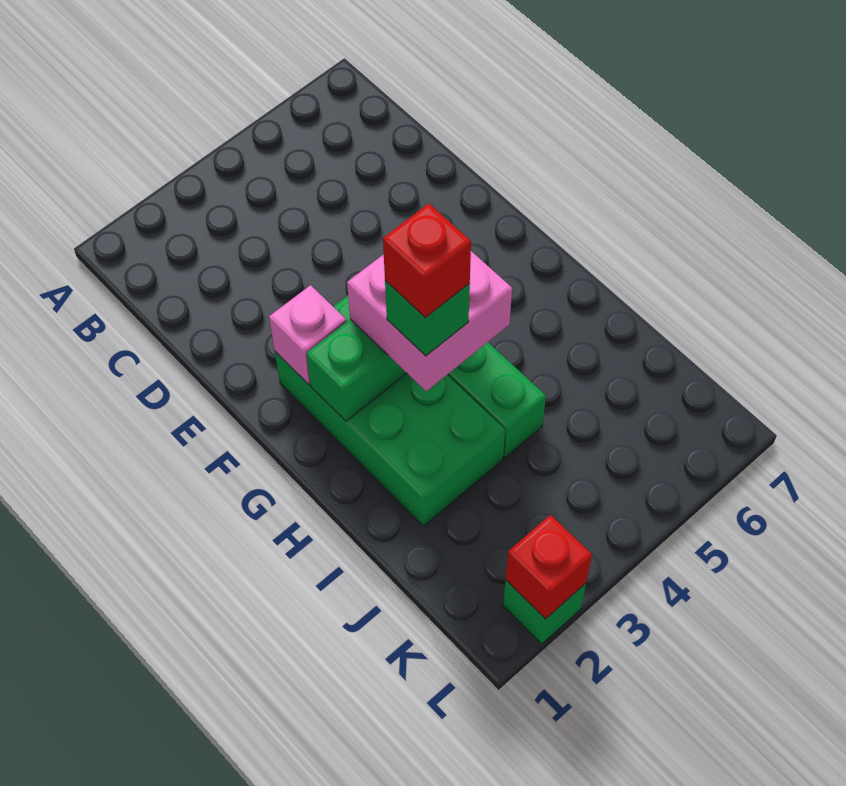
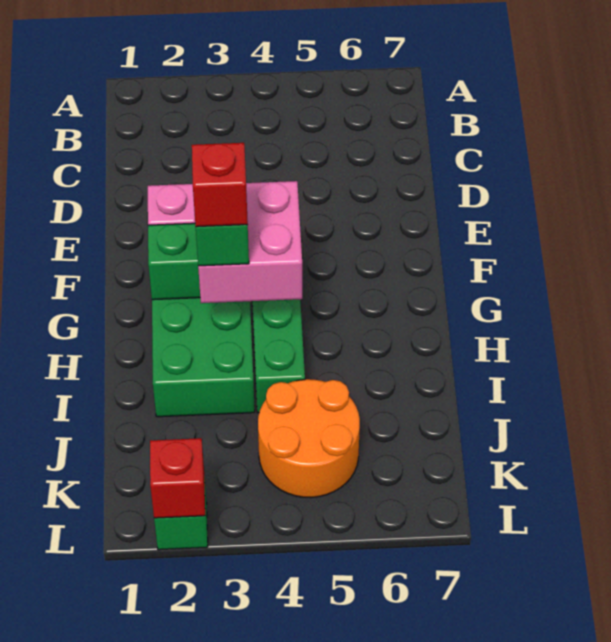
none -> orange round brick J4:K5 level 1

